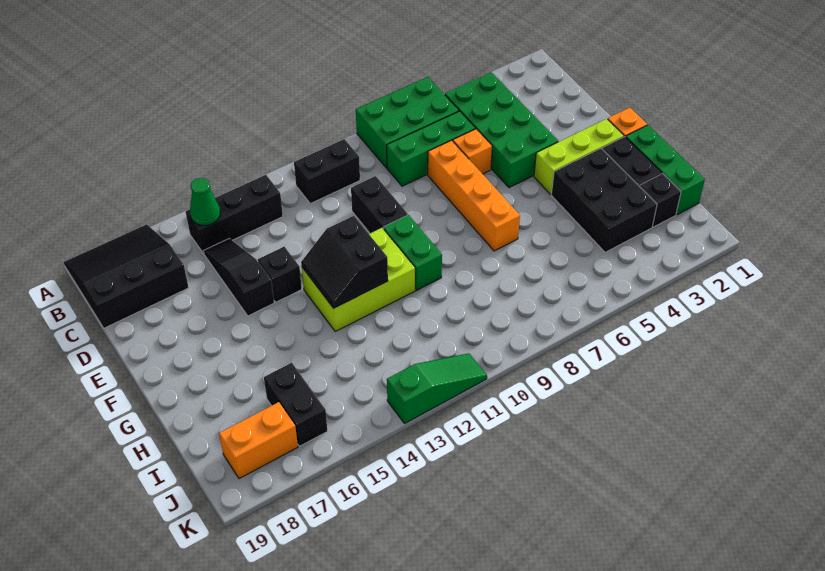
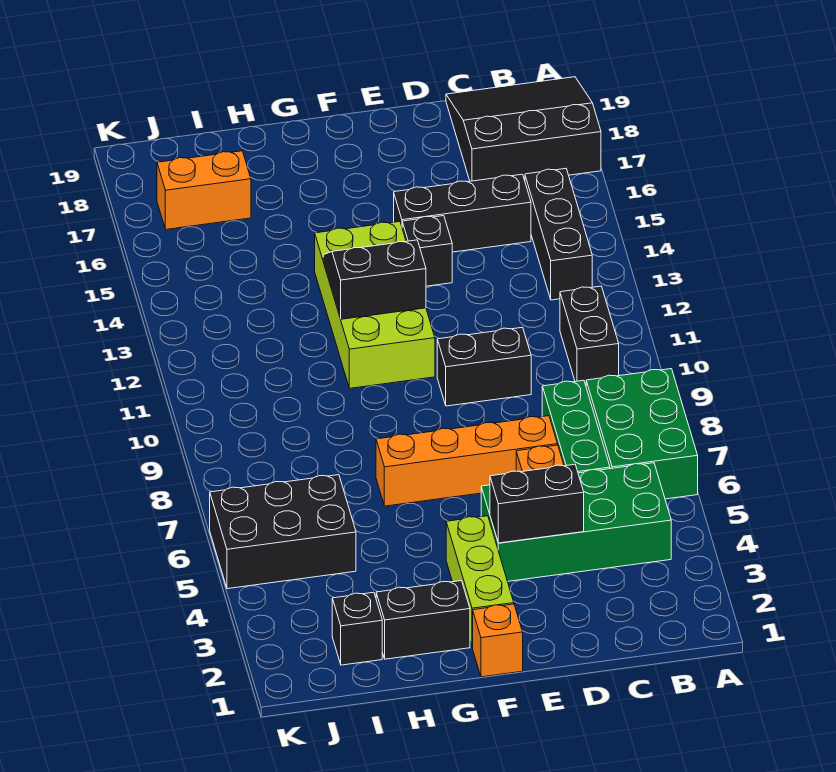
black slope A17:C19 level 1 top C -> black slope A17:C19 level 1 top 17
green cone B15 level 2 -> none
black slope C15:E15 level 1 top E -> black brick C15:E15 level 1
green brick F10:G10 level 1 -> none
lime brick F11:G13 level 1 -> lime brick F11:G14 level 1
green brick G1:I1 level 1 -> none
black brick G3:I4 level 1 -> black brick I5:K6 level 1
black brick I16:J16 level 1 -> black brick D4:E4 level 2
orange brick J17:J18 level 1 -> orange brick I17:J17 level 1
green slope K11:K13 level 1 top 13 -> none

